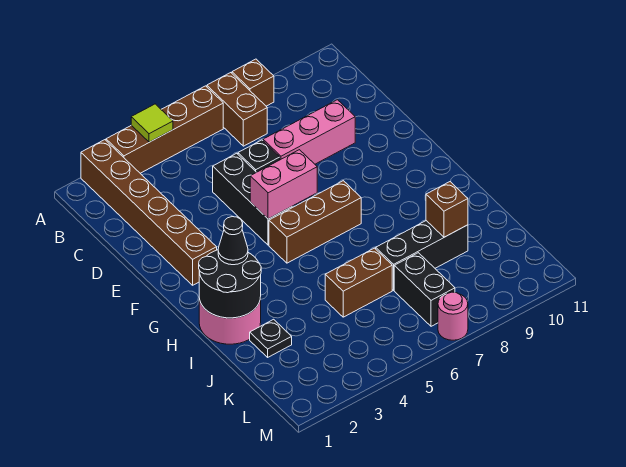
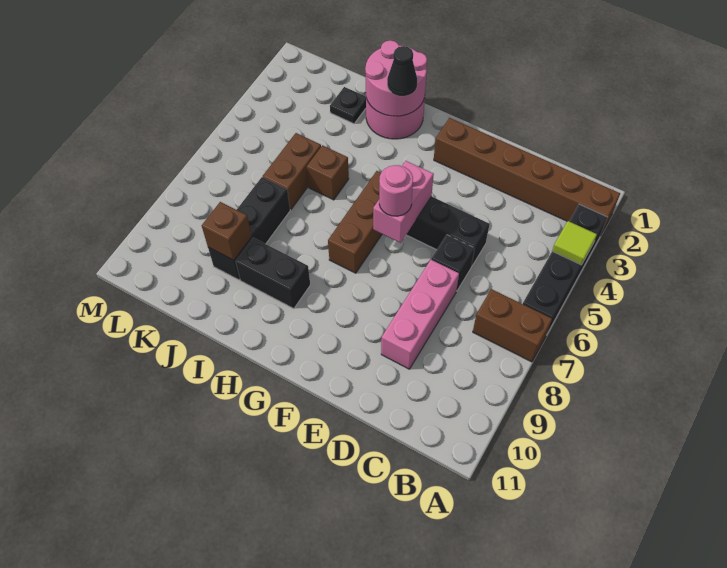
brown brick A3:A6 level 1 -> black brick A3:A6 level 1
brown brick A8 level 1 -> brown brick I5 level 1
black round brick H1:I2 level 2 -> pink round brick H1:I2 level 2
black brick K7:L7 level 1 -> black brick H9:I9 level 1
pink round brick M7 level 1 -> pink round brick F6 level 3

